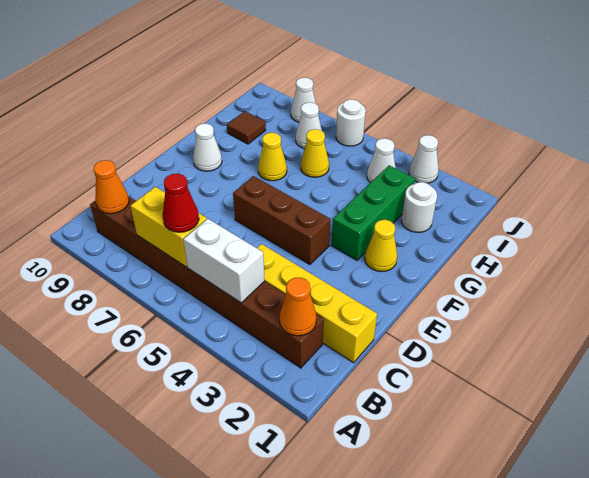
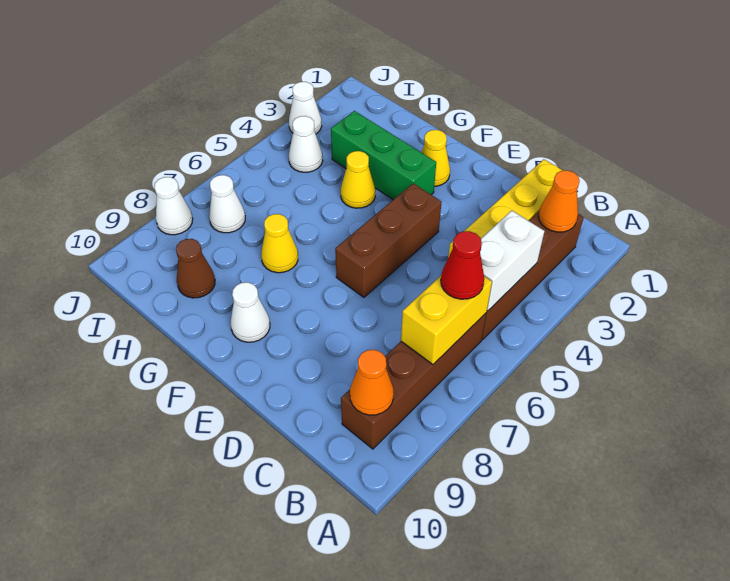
white round brick H2 level 1 -> none
yellow cone H6 level 1 -> yellow cone G4 level 1
brown tile H9 level 1 -> brown cone H9 level 1
white round brick J6 level 1 -> none

